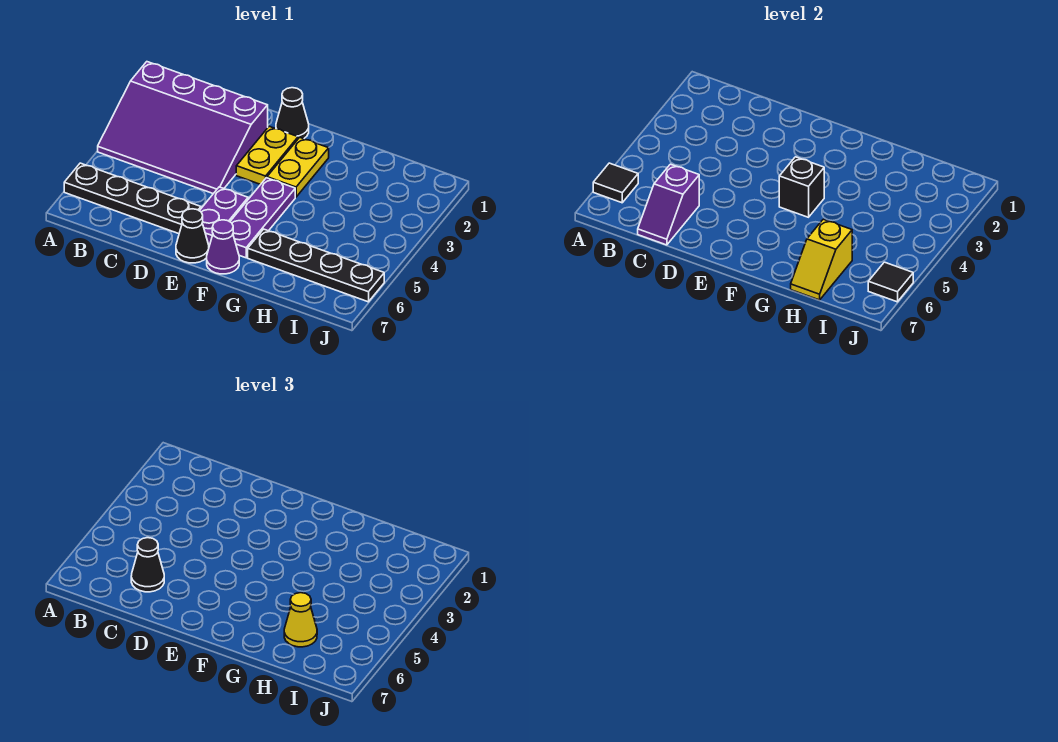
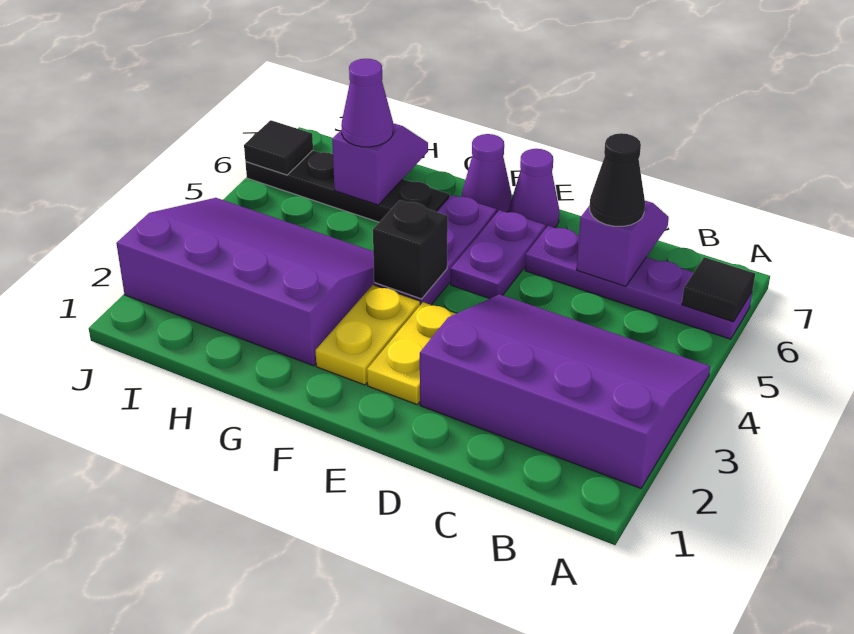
black plate A6:D6 level 1 -> purple plate A6:D6 level 1
black cone E1 level 1 -> none
black cone E7 level 1 -> purple cone E7 level 1
none -> purple slope G2:J4 level 1 top 2
yellow slope H6:H7 level 2 top 6 -> purple slope H6:H7 level 2 top 6
yellow cone H6 level 3 -> purple cone H6 level 3

